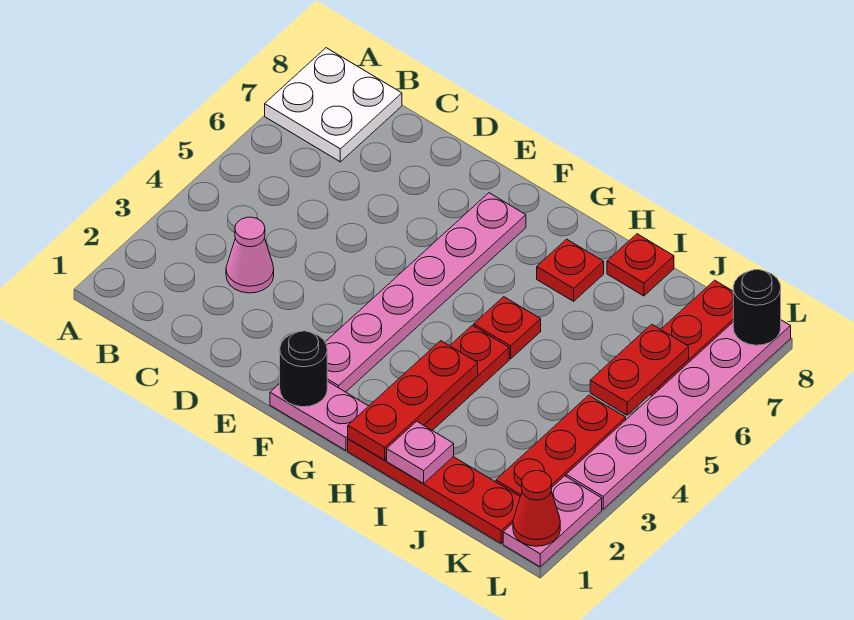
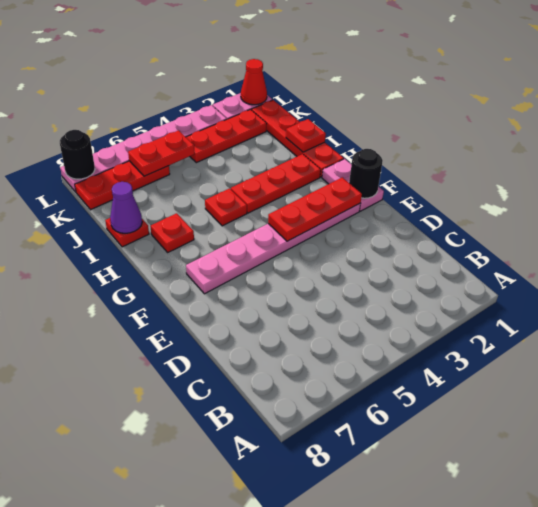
white plate A7:B8 level 1 -> none
pink cone C3 level 1 -> none
red plate H1:H3 level 2 -> red plate F2:F4 level 2
pink plate I1 level 2 -> red plate I1 level 2
none -> purple cone I8 level 2

